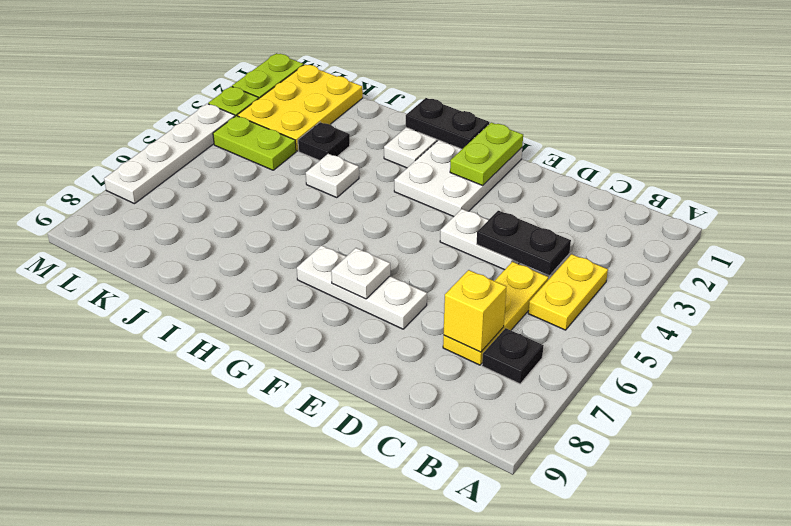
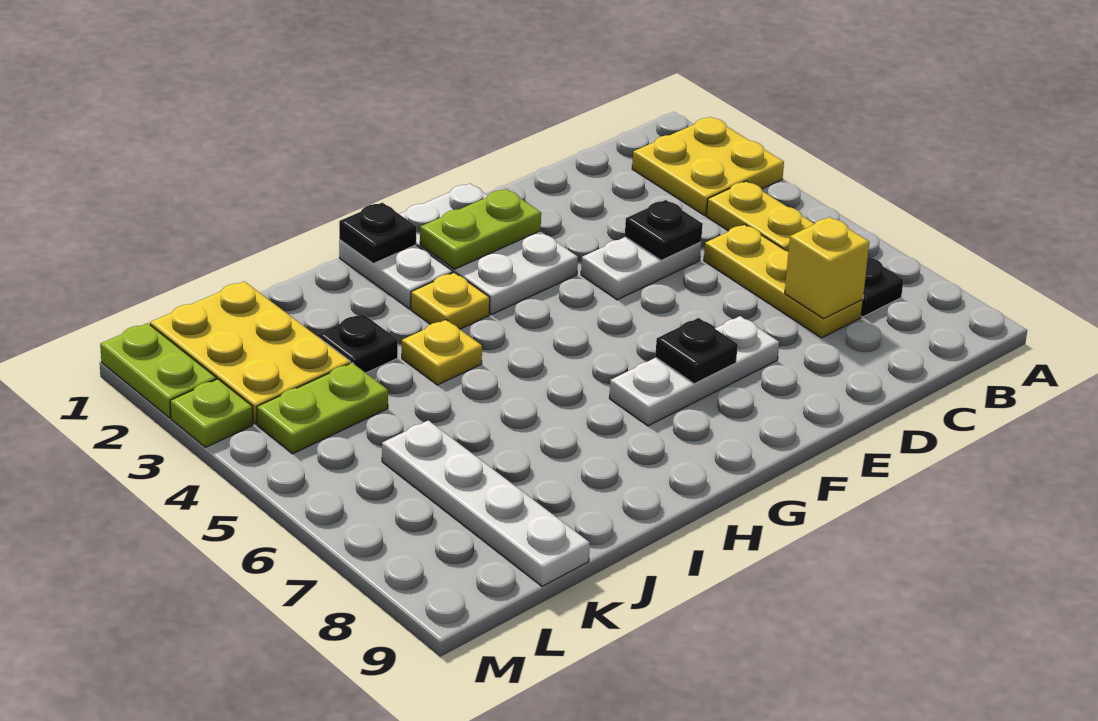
none -> yellow plate A2:B3 level 1
black plate C4:D4 level 2 -> black plate D4 level 2
lime plate F1:F2 level 2 -> lime plate F2:G2 level 2
white plate F7 level 2 -> black plate F7 level 2
black plate G1:H1 level 2 -> black plate H1 level 2
none -> yellow plate H3 level 1
white plate I4 level 1 -> yellow plate I4 level 1
white plate M4:M7 level 1 -> white plate K6:K9 level 1

